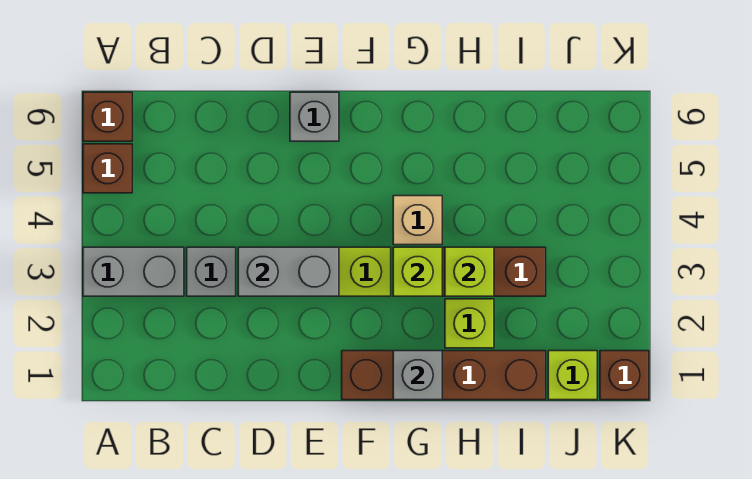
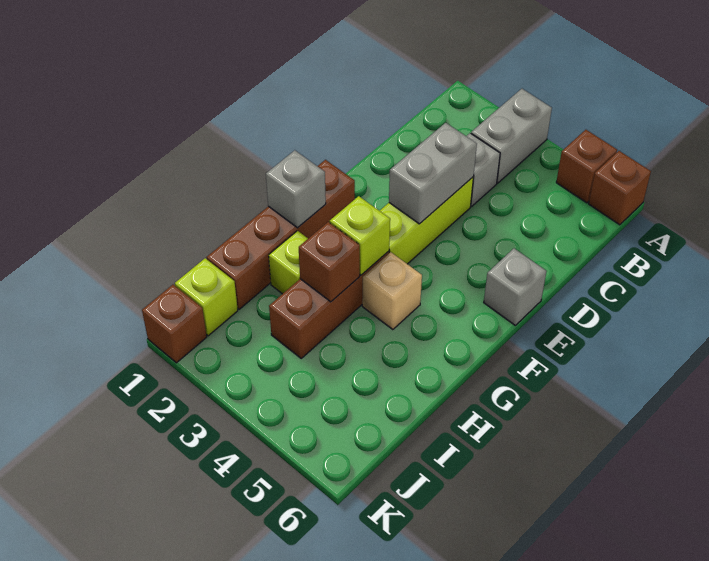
lime brick H3 level 2 -> brown brick H3 level 2

